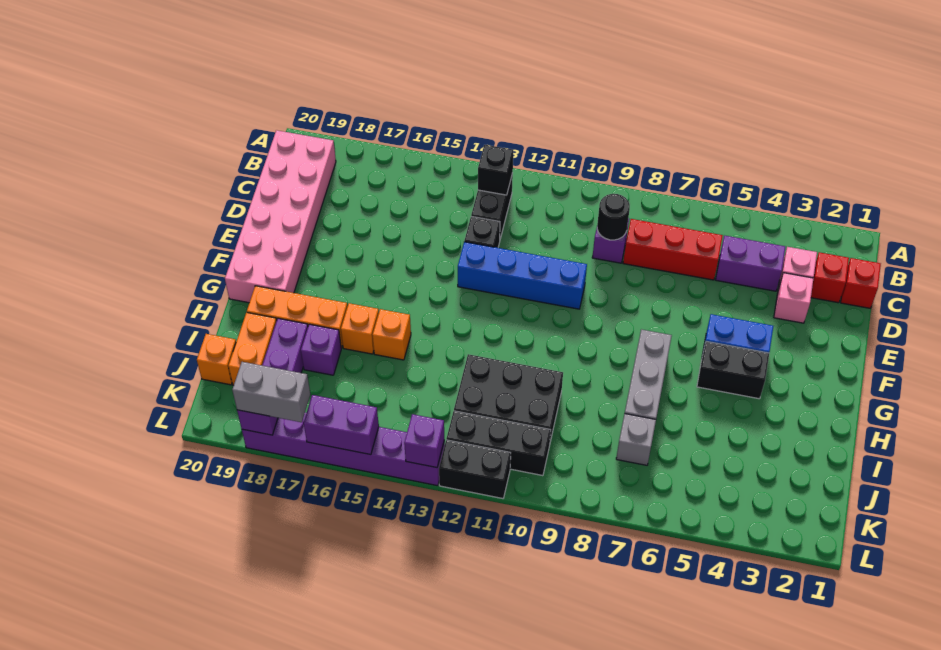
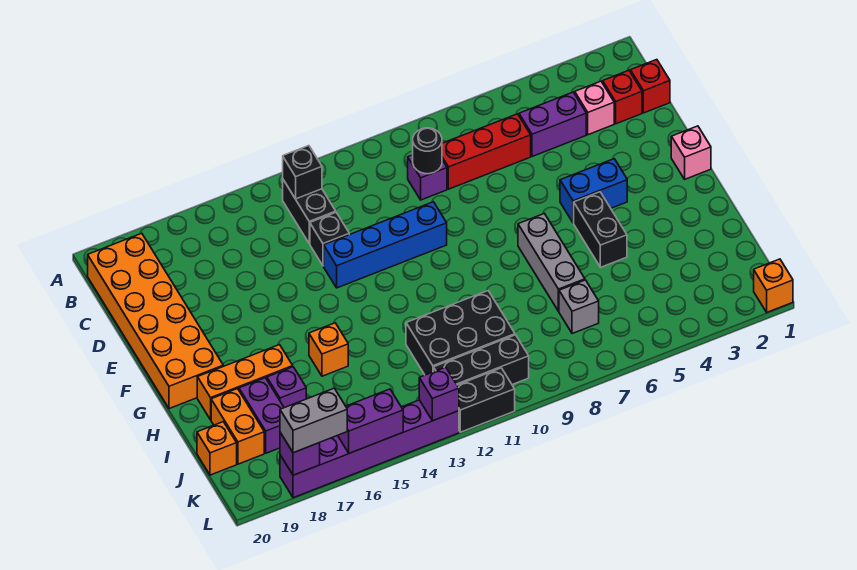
pink brick B19:G20 level 1 -> orange brick B19:G20 level 1
pink brick D3 level 1 -> pink brick F1 level 1
black brick G4:G5 level 1 -> black brick G5:H5 level 1
orange brick H16 level 1 -> orange brick L1 level 1

